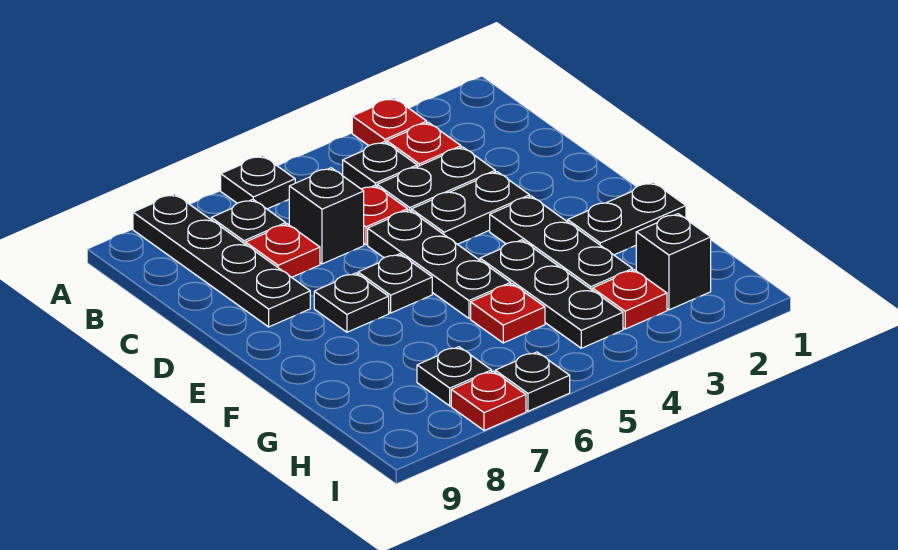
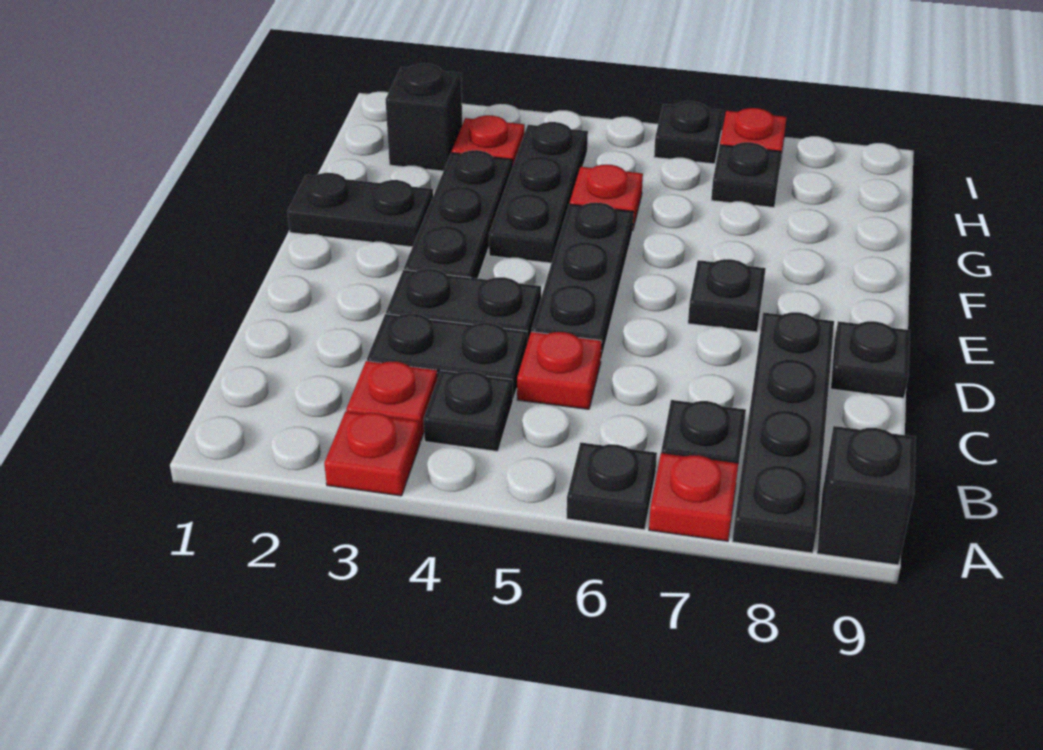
black brick C6 level 1 -> black brick A9 level 1
red plate C7 level 1 -> red plate A7 level 1
black plate E6 level 1 -> black plate D9 level 1

